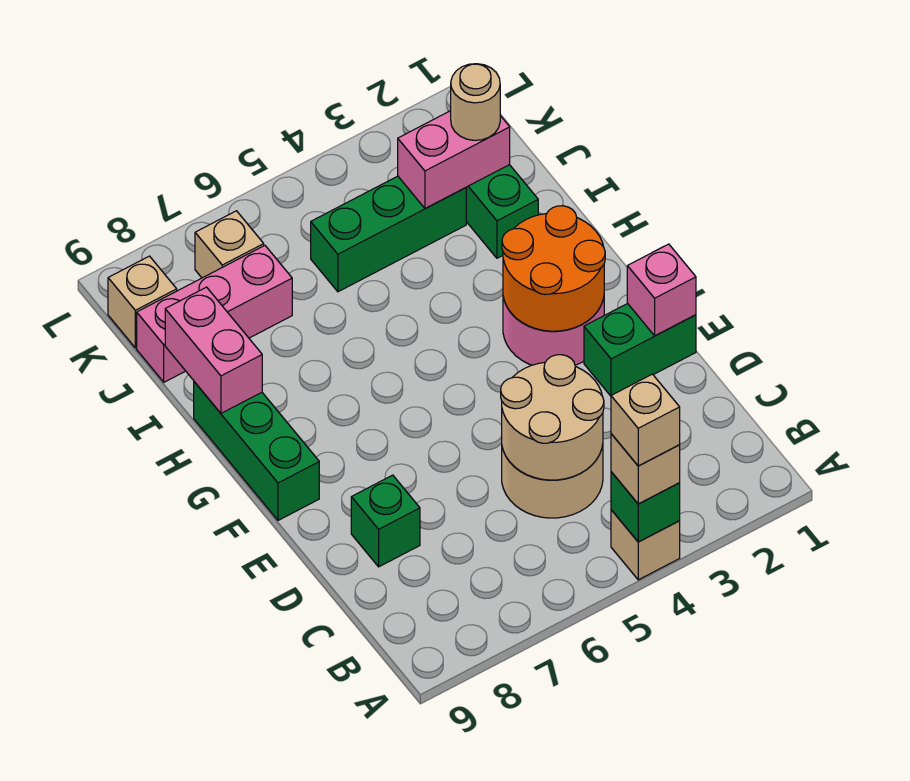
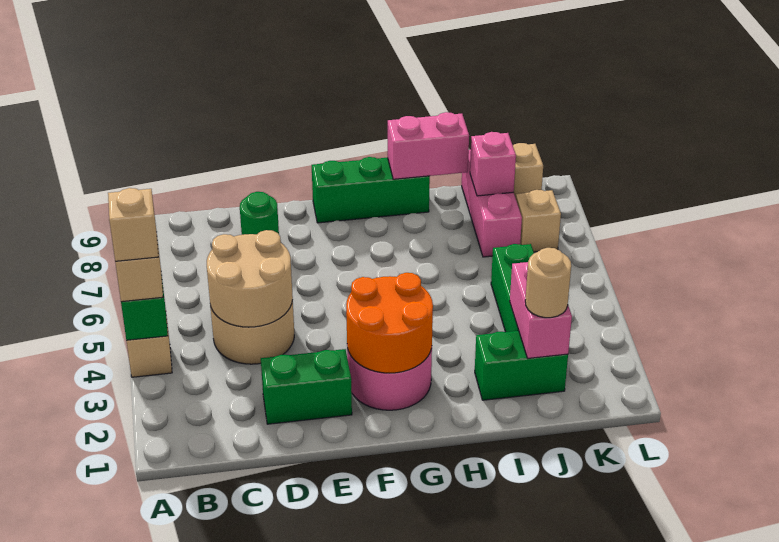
green brick D8 level 1 -> green round brick D8 level 1
green brick E1:E2 level 1 -> green brick D2:E2 level 1
pink brick E1 level 2 -> pink brick J8 level 2

